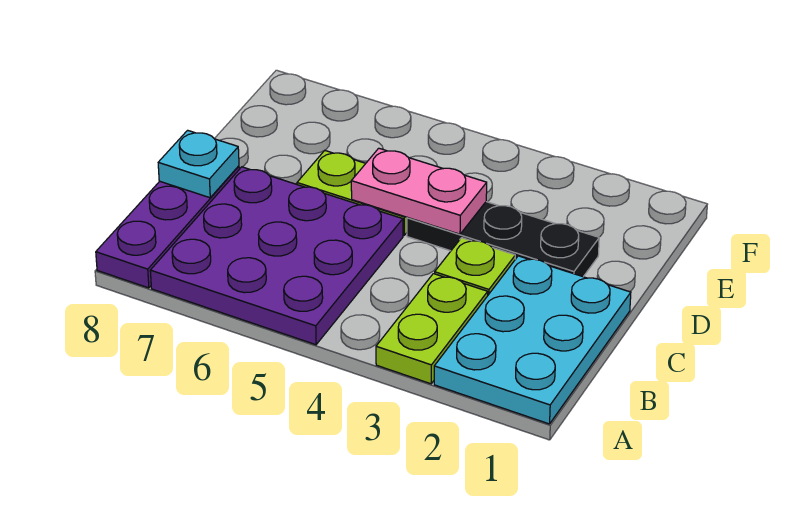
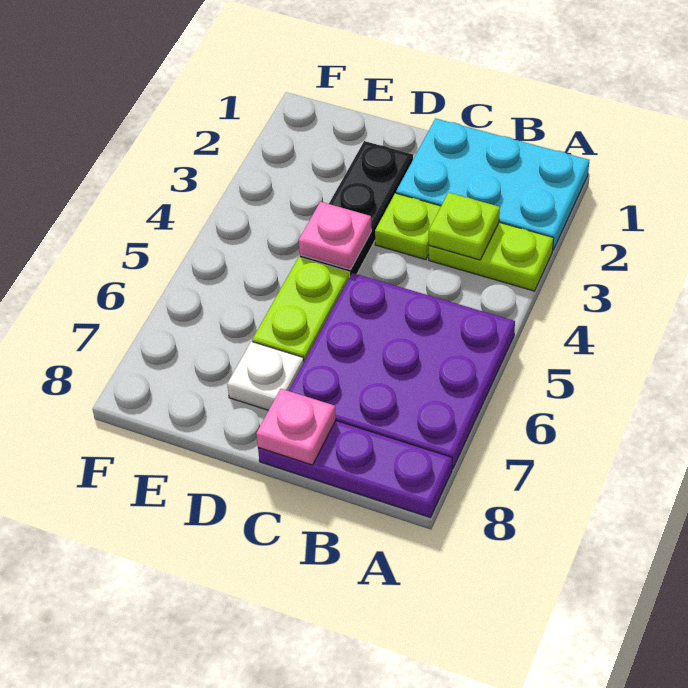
none -> lime plate B3 level 2
cyan plate C8 level 2 -> pink plate C8 level 2
pink plate D4:D5 level 2 -> pink plate D4 level 2
none -> white plate D7 level 1

